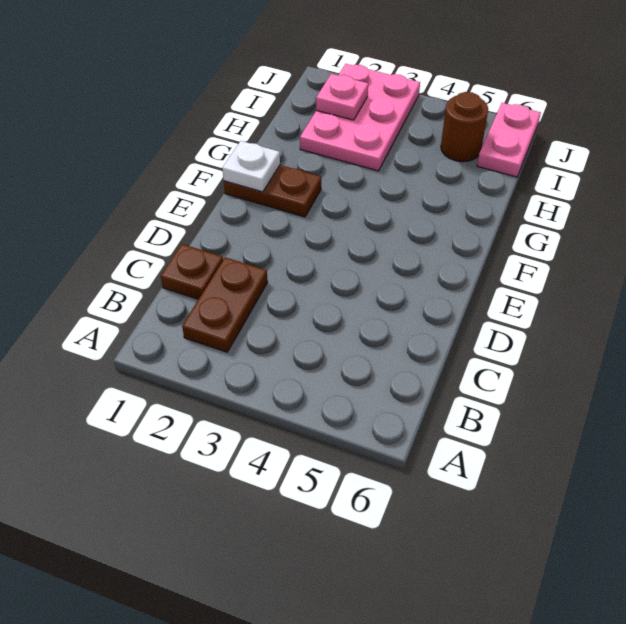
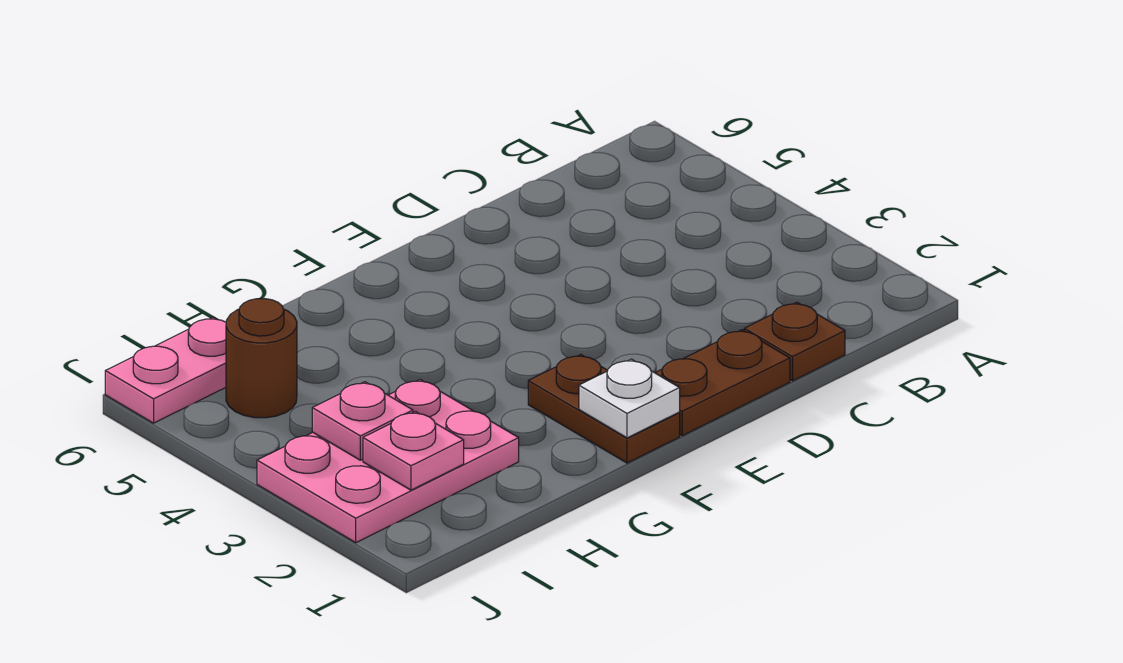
brown plate B2:C2 level 1 -> brown plate D1:E1 level 1
none -> pink plate I3 level 2

